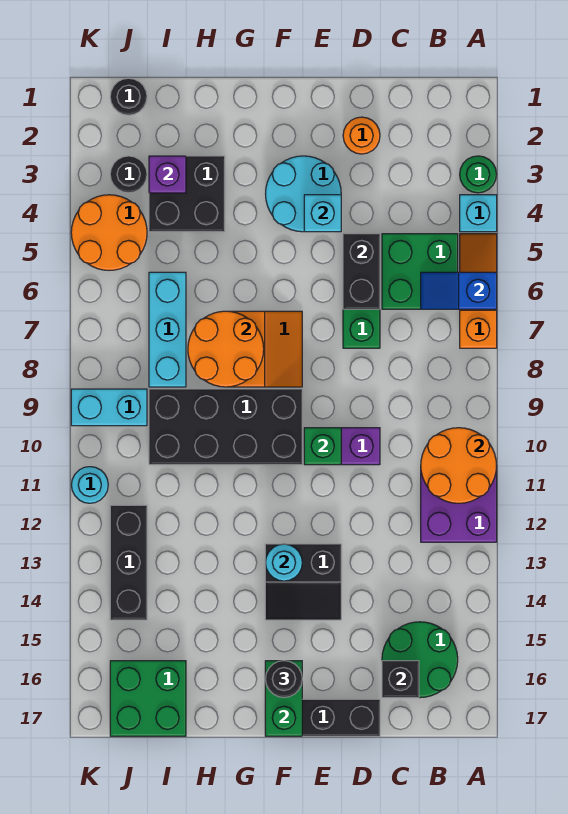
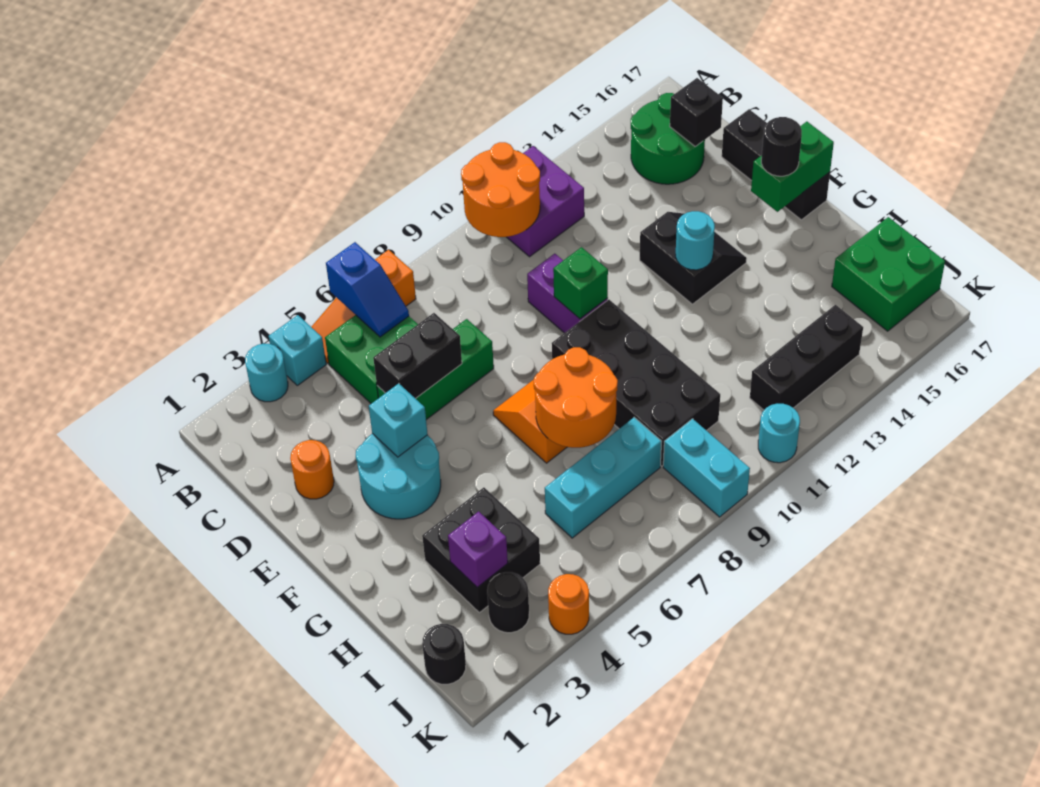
green round brick A3 level 1 -> cyan round brick A3 level 1
orange round brick J4:K5 level 1 -> orange round brick K4 level 1

